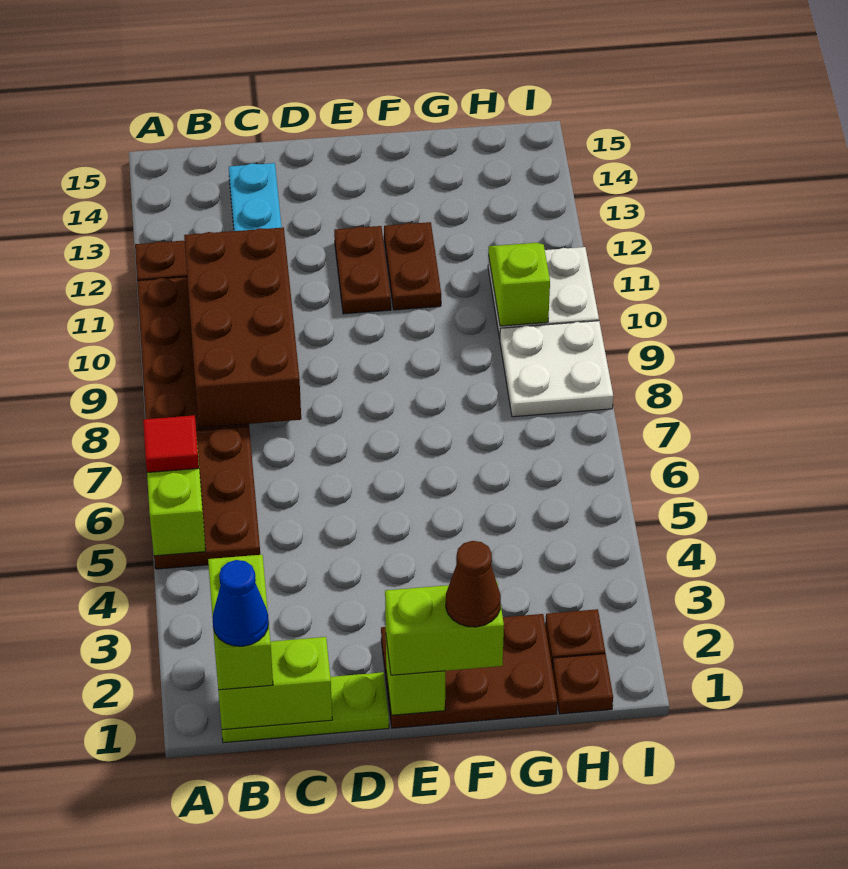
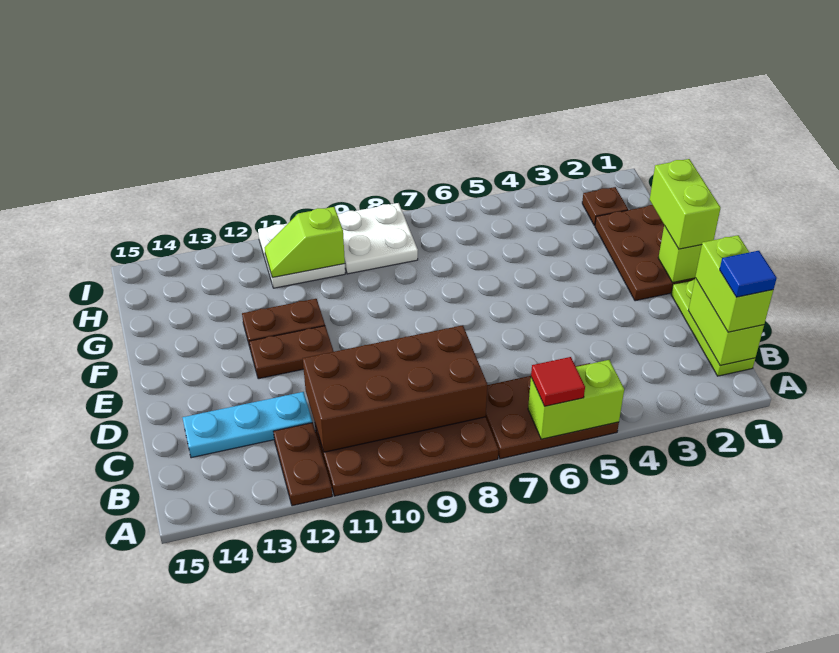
lime brick B1:B2 level 3 -> lime brick B1:C1 level 3
blue cone B1 level 4 -> blue tile B1 level 4
brown cone F1 level 4 -> none
brown plate H1 level 1 -> none

